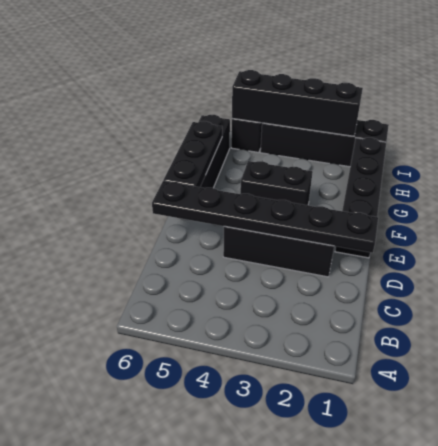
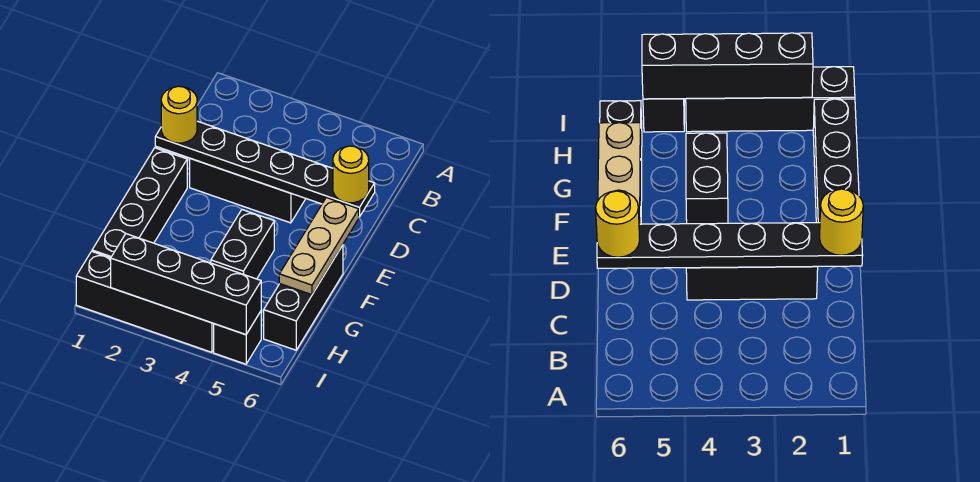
none -> yellow round brick D1 level 3
none -> yellow round brick D6 level 3
black plate E6:G6 level 2 -> tan plate E6:G6 level 2
black brick F3:F4 level 1 -> black brick F4:G4 level 1

